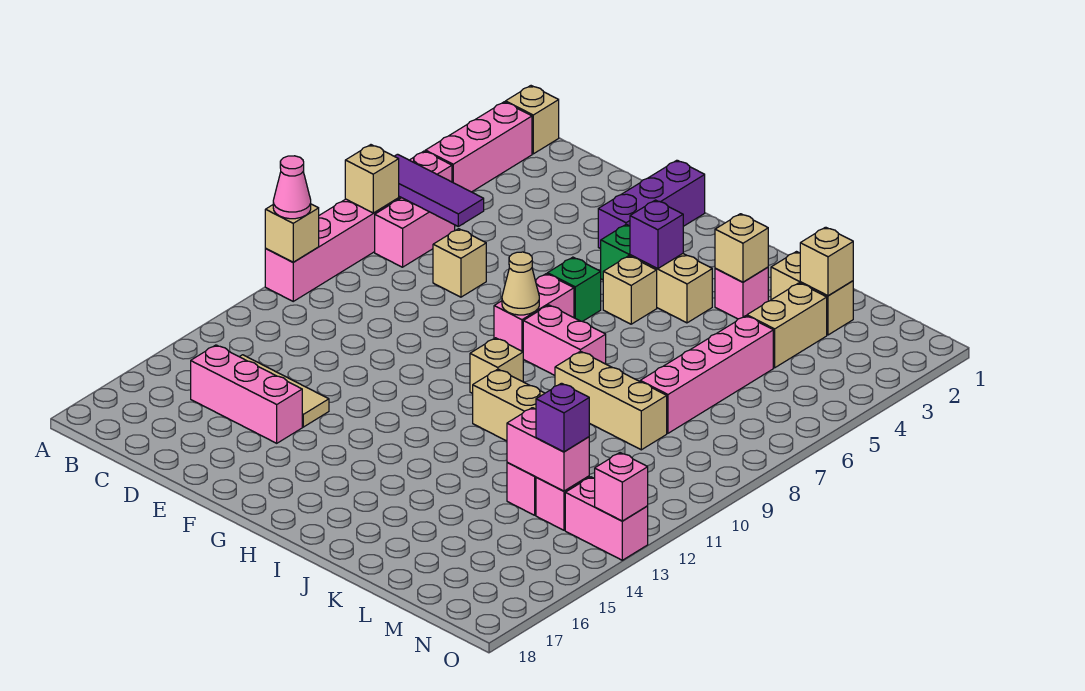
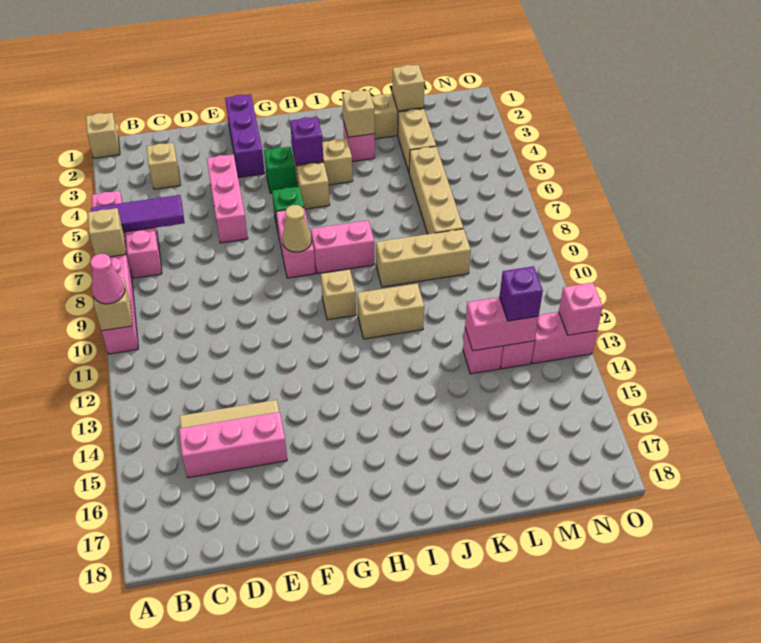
pink brick A2:A4 level 1 -> pink brick E4:E6 level 1
tan brick D7 level 1 -> tan brick C3 level 1
pink brick L5:L8 level 1 -> tan brick L5:L8 level 1

